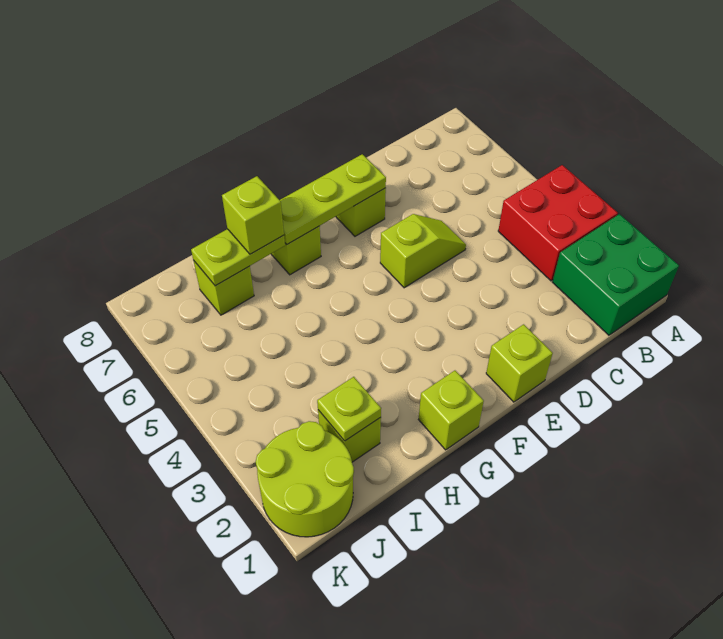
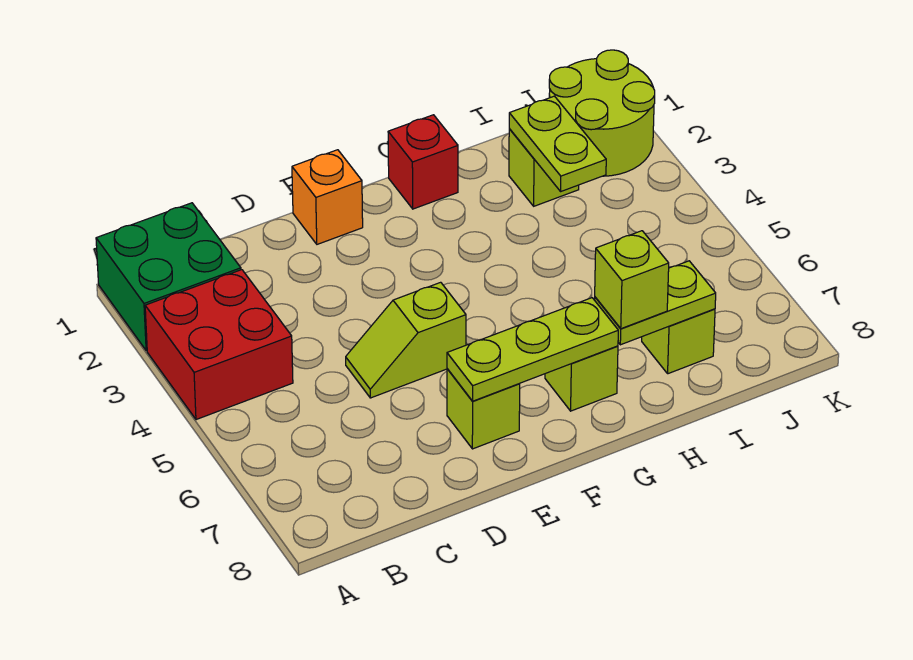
lime brick E1 level 1 -> orange brick E1 level 1
lime brick G1 level 1 -> red brick G1 level 1
lime plate I2 level 2 -> lime plate I2:I3 level 2

